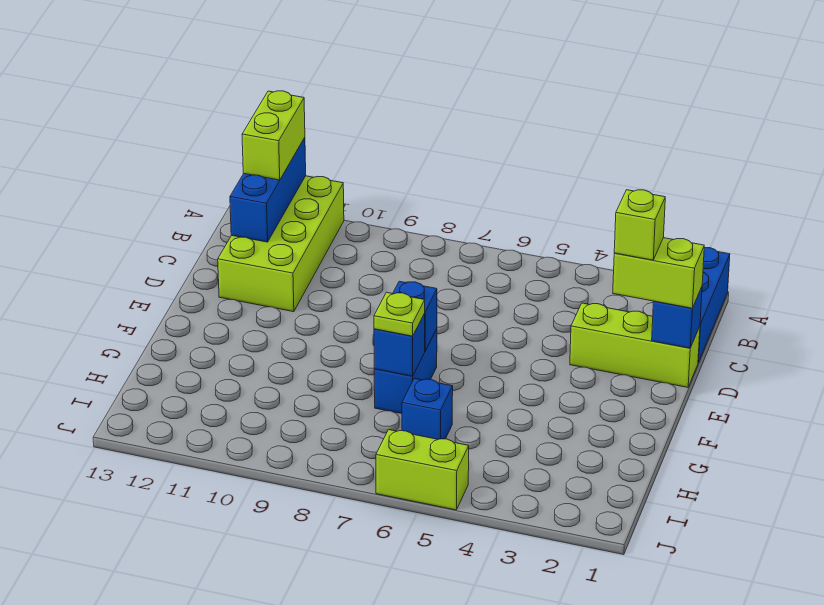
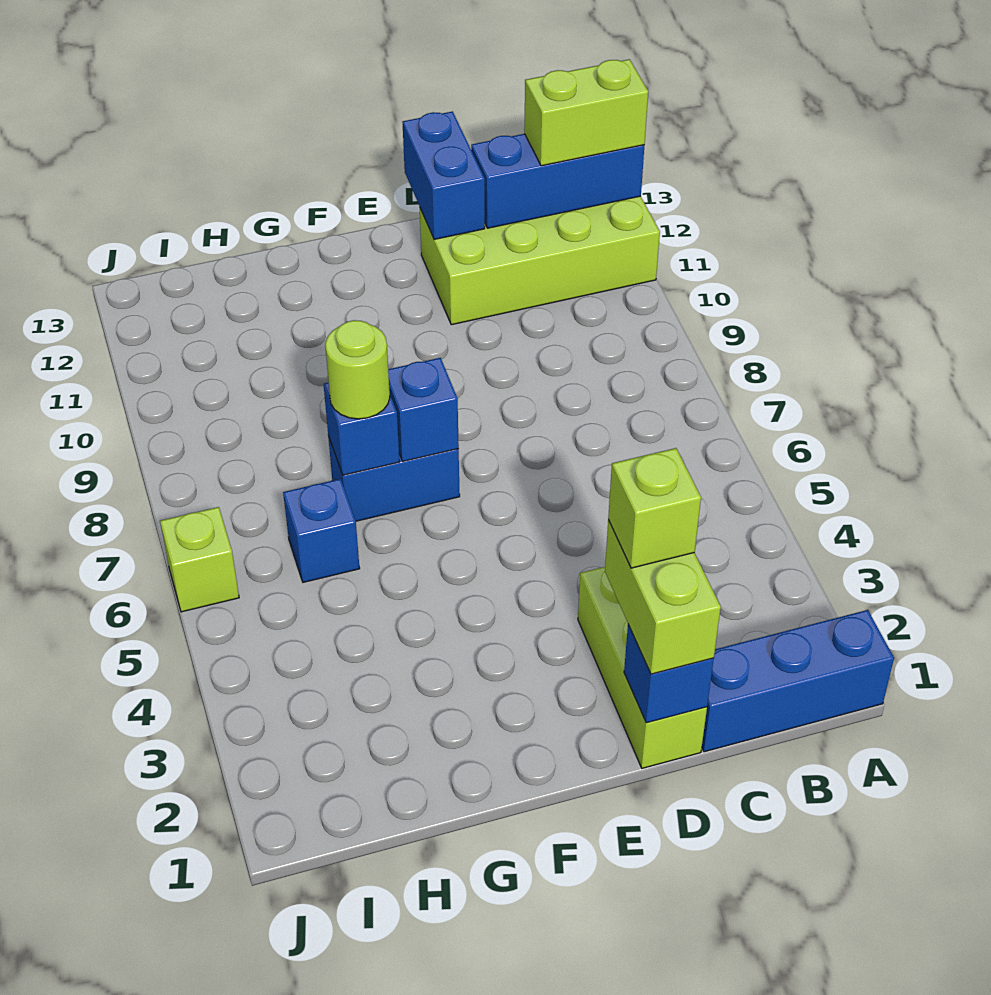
none -> blue brick D12:D13 level 2
lime plate G7 level 3 -> lime round brick G7 level 3
lime brick J5:J6 level 1 -> lime brick J6 level 1

